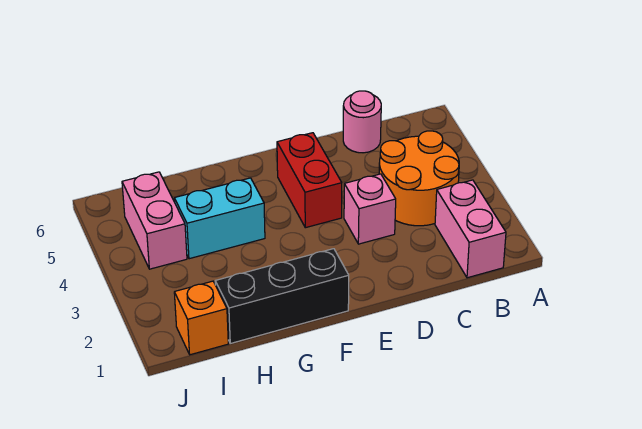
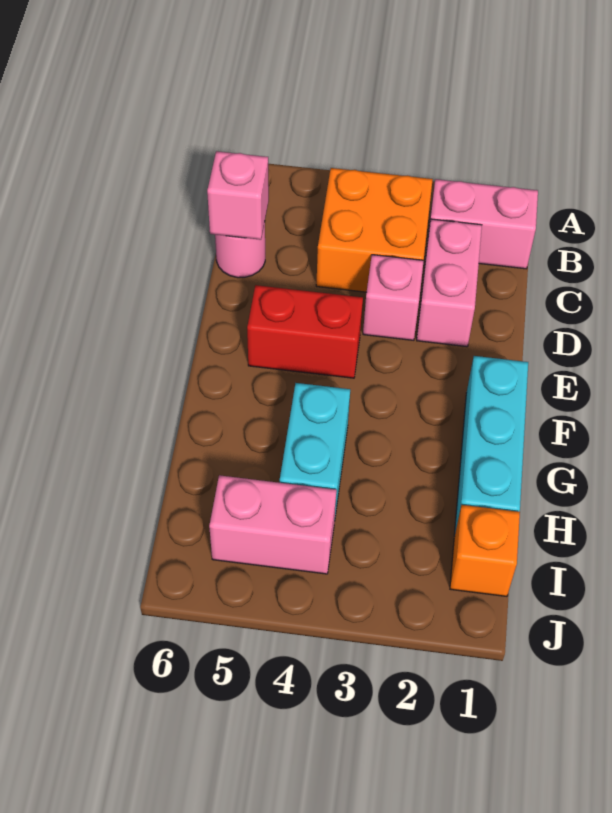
orange round brick B3:C4 level 1 -> orange brick B3:C4 level 1
none -> pink brick C2:D2 level 1
none -> pink brick C6 level 2
black brick F1:H1 level 1 -> cyan brick F1:H1 level 1

